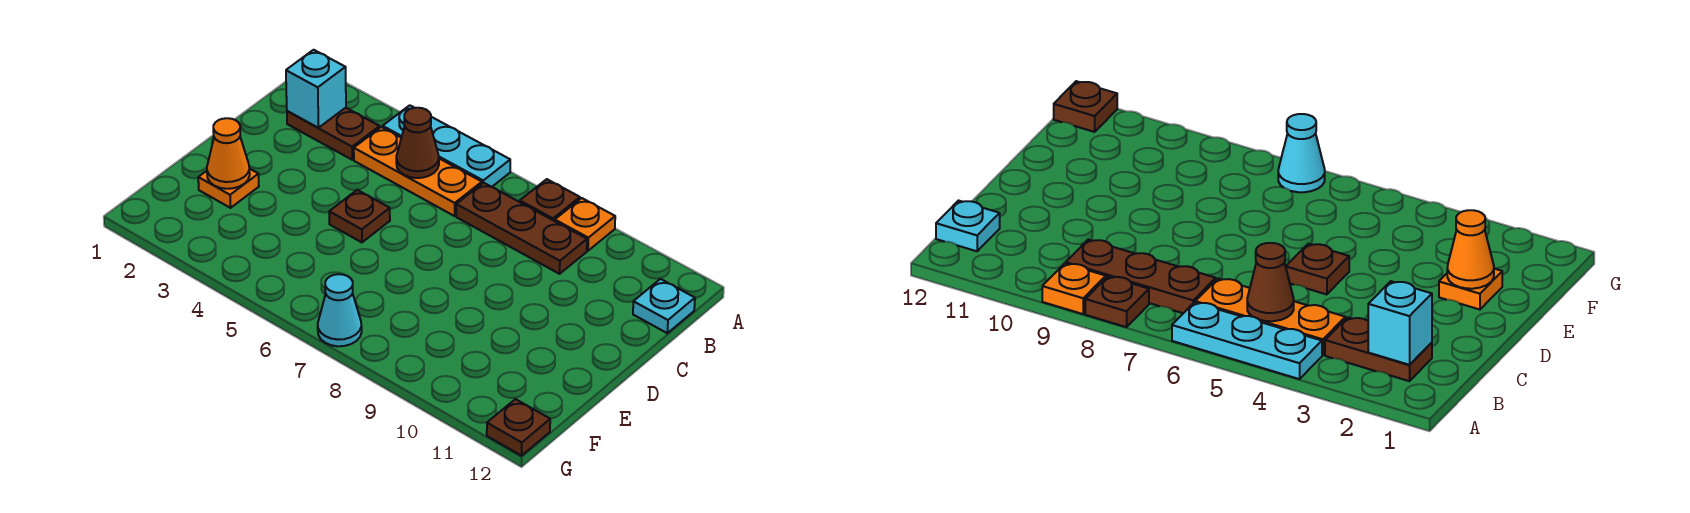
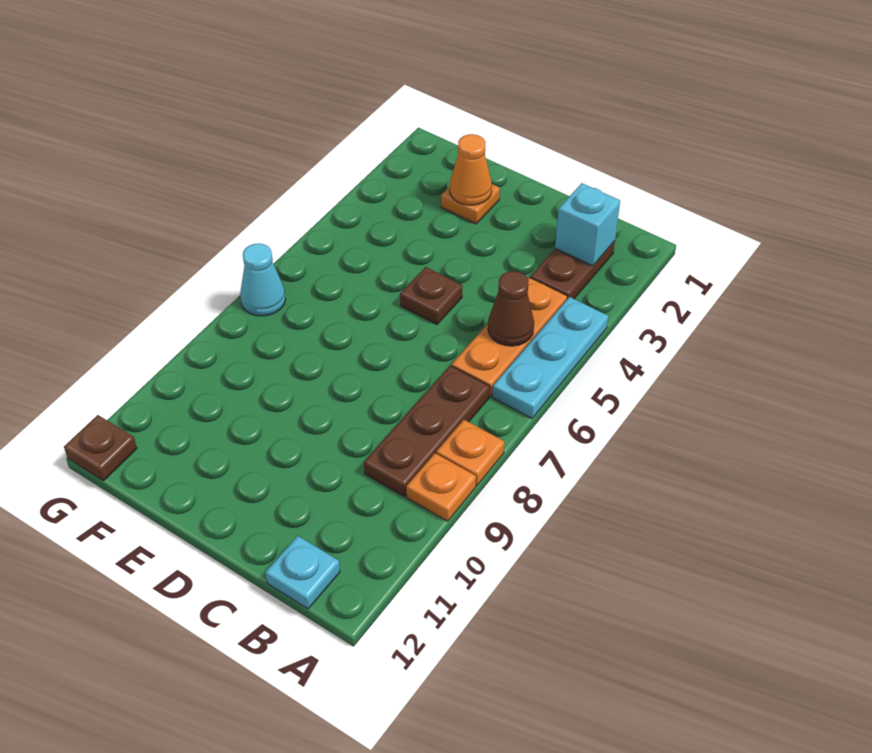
brown plate A8 level 1 -> orange plate A8 level 1

